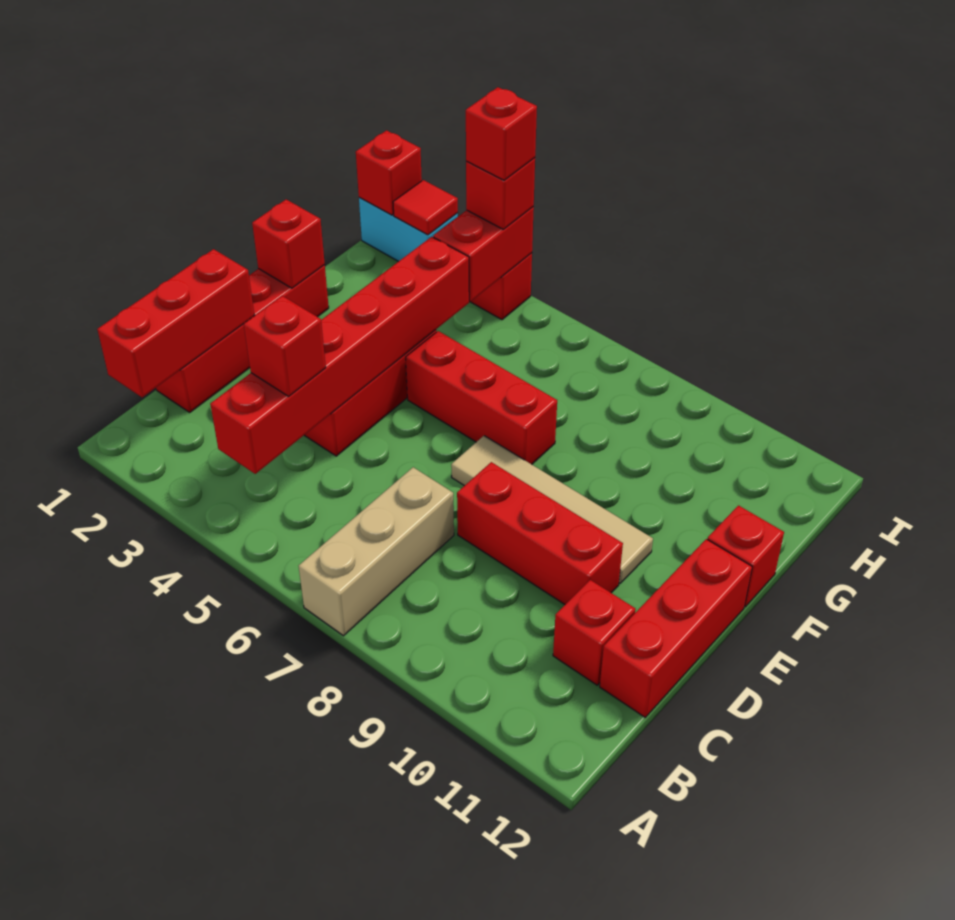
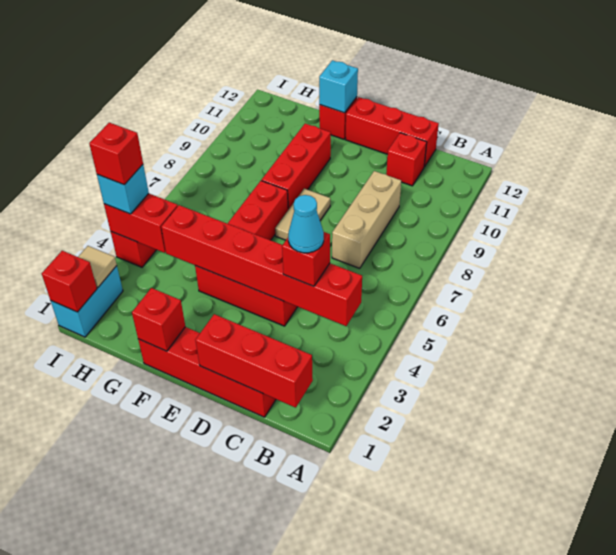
tan brick A7:C7 level 1 -> tan brick C7:C9 level 1
none -> cyan cone C4 level 4
red brick D8:D10 level 1 -> red brick F8:F10 level 1
tan tile E7:E10 level 1 -> tan tile E7:E8 level 1
none -> cyan brick F12 level 2
red tile I2 level 2 -> tan tile I2 level 2
red brick I4 level 3 -> cyan brick I4 level 3

